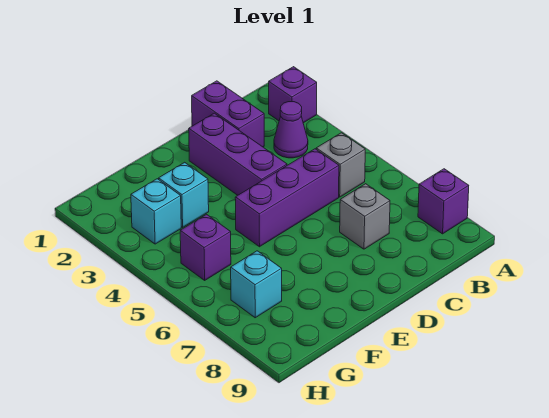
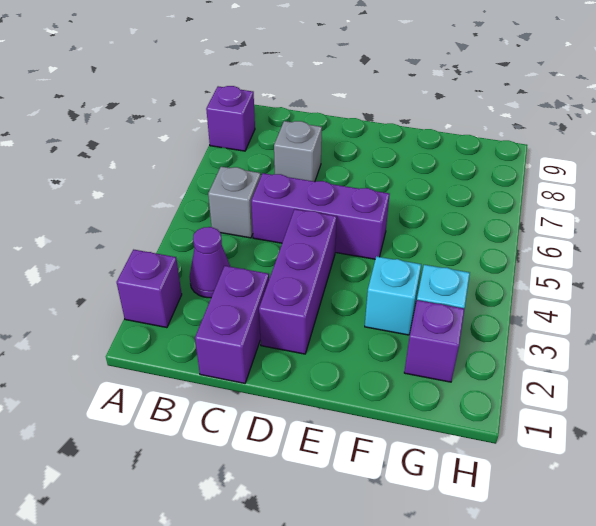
purple brick G5 level 1 -> purple brick G2 level 1
cyan brick G7 level 1 -> none

